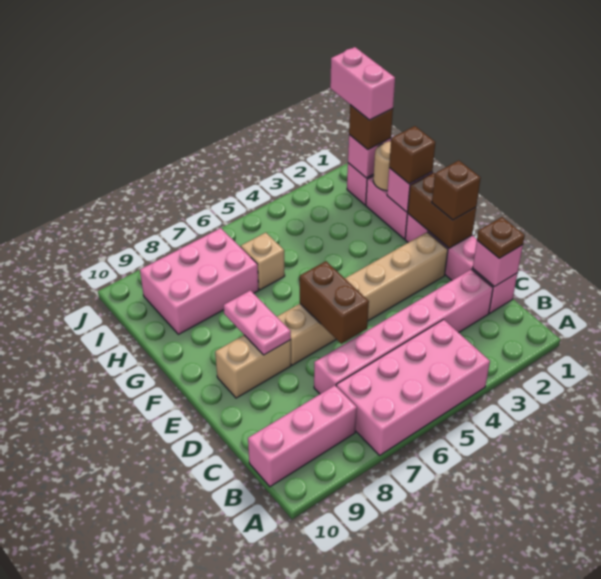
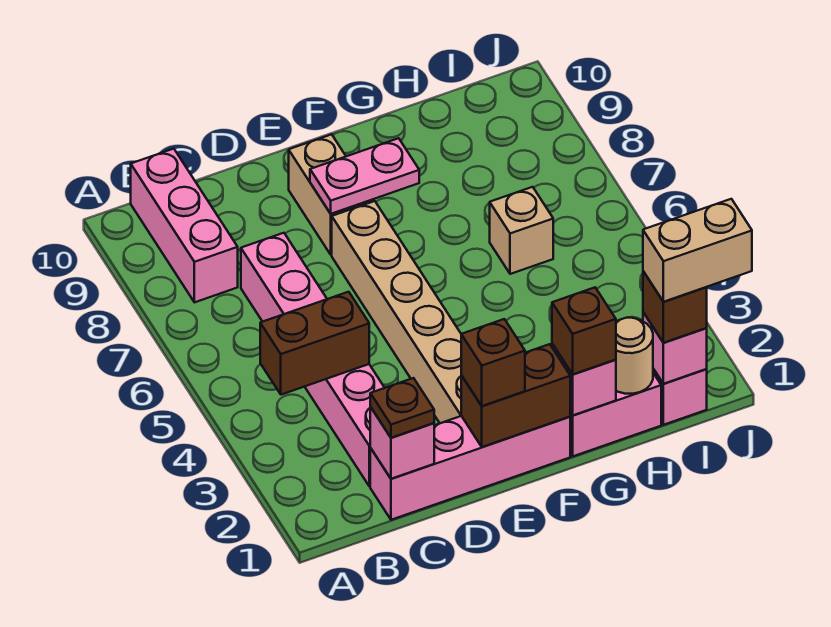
pink brick A4:B7 level 1 -> none
brown brick D6:E6 level 2 -> brown brick B4:C4 level 2
pink brick H7:I9 level 1 -> none
pink brick I1:J1 level 4 -> tan brick I1:J1 level 4

